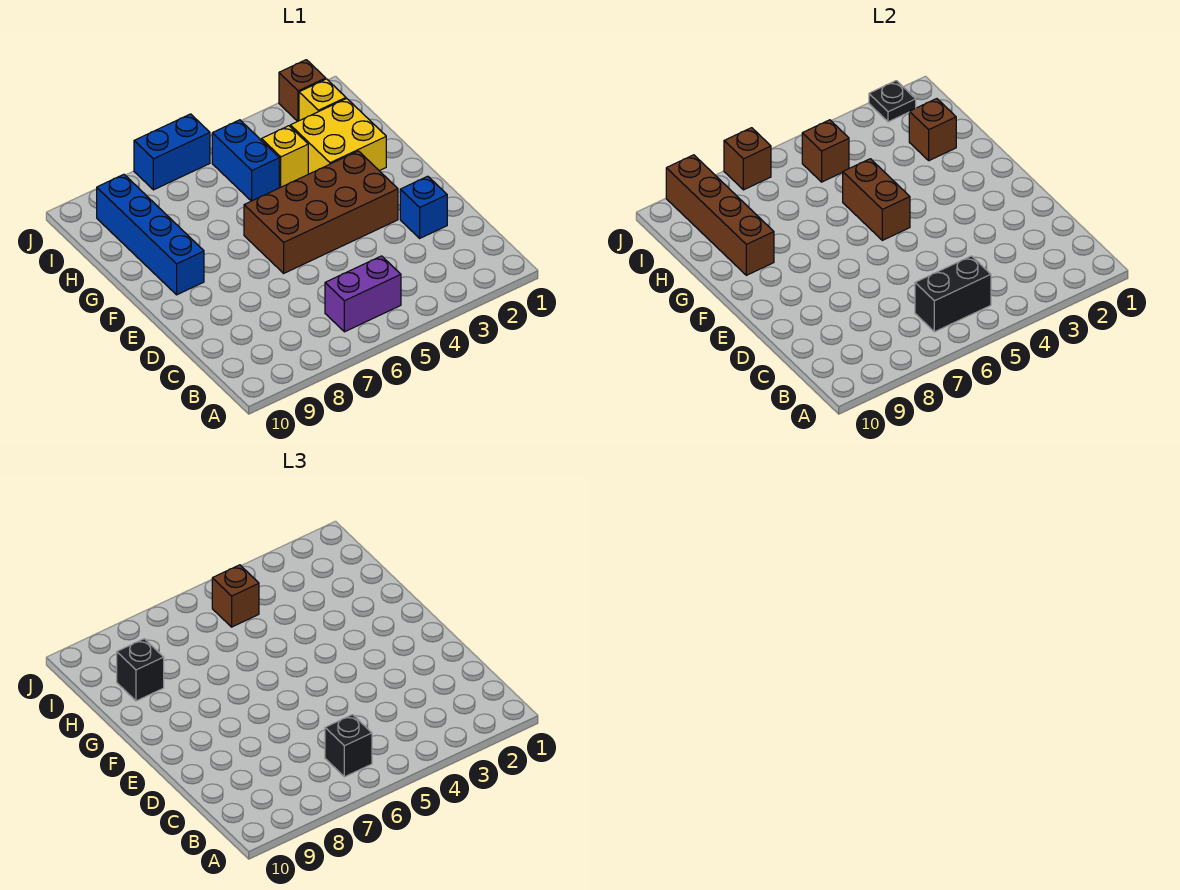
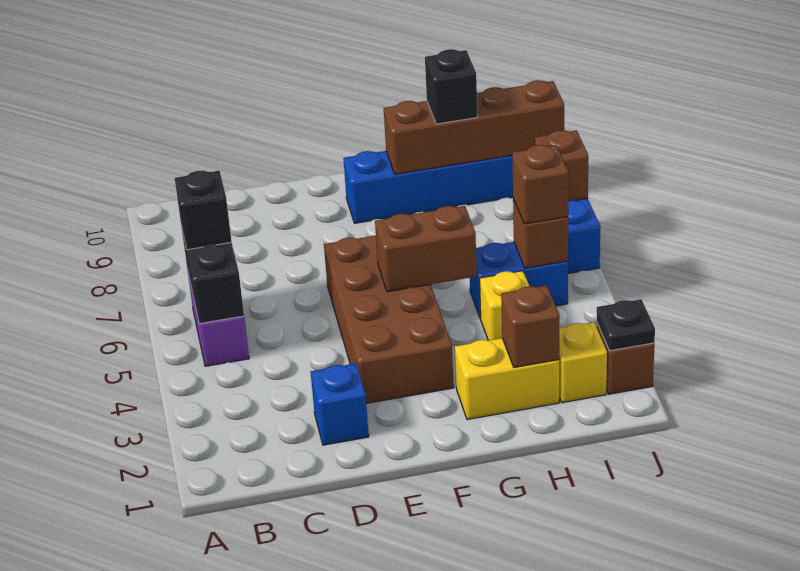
yellow brick G2:H3 level 1 -> yellow brick G2:H2 level 1

